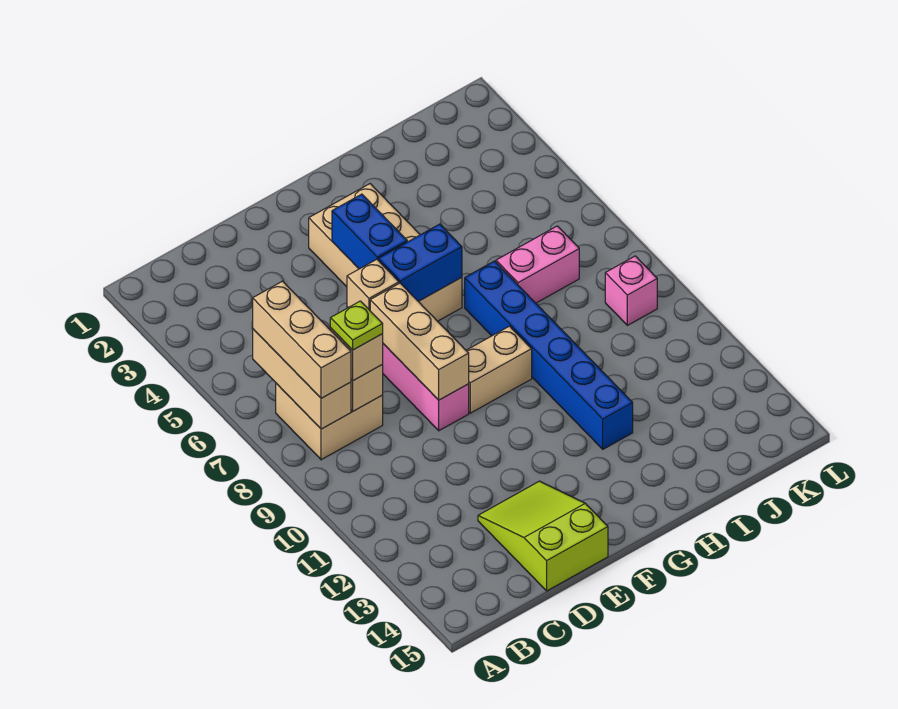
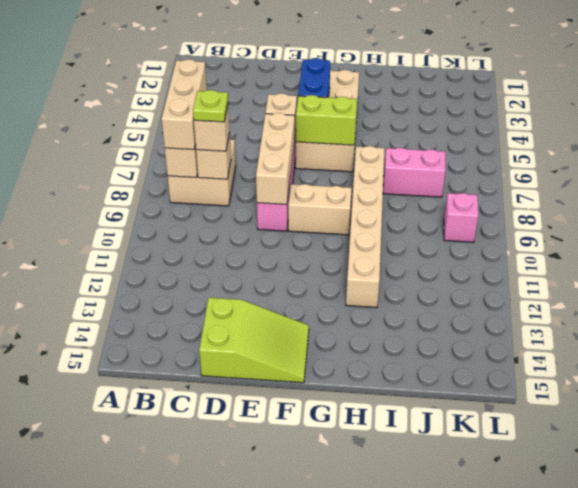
lime slope D13:E15 level 1 top 15 -> lime slope D14:F15 level 1 top D
blue brick F6:G6 level 2 -> lime brick F6:G6 level 2
blue brick H7:H12 level 1 -> tan brick H7:H12 level 1

